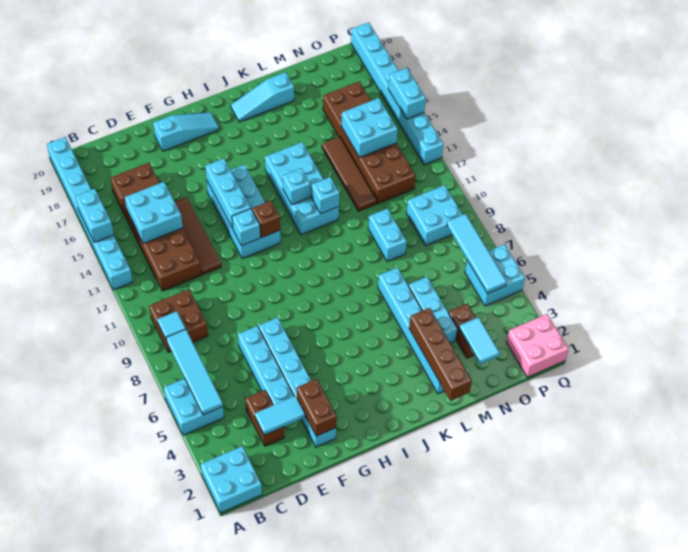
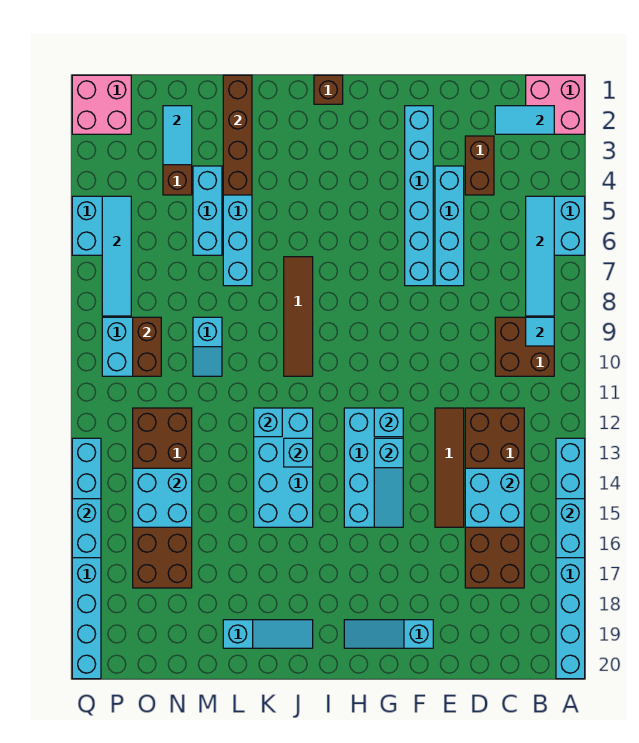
cyan brick A1:B2 level 1 -> pink brick A1:B2 level 1
cyan tile D3:E3 level 2 -> cyan tile B2:C2 level 2
brown brick F2:F3 level 2 -> brown brick O9:O10 level 2
cyan brick G13:G15 level 2 -> cyan slope G13:G15 level 2 top 13
brown brick H12 level 2 -> brown brick I1 level 1
cyan brick M9:M10 level 1 -> cyan slope M9:M10 level 1 top 9
brown tile M12:M15 level 1 -> brown tile J7:J10 level 1

